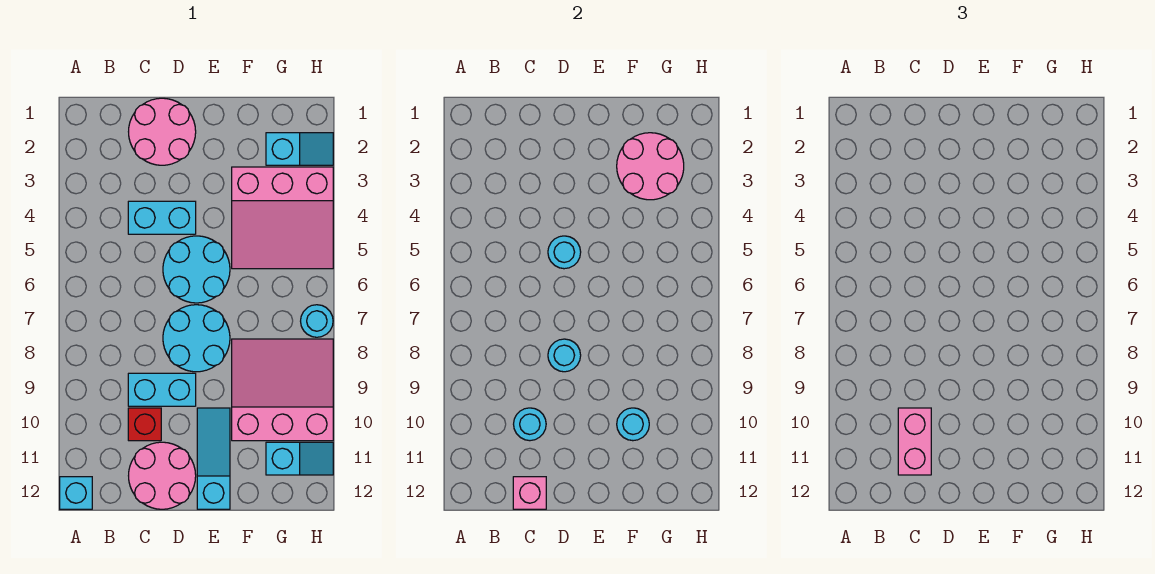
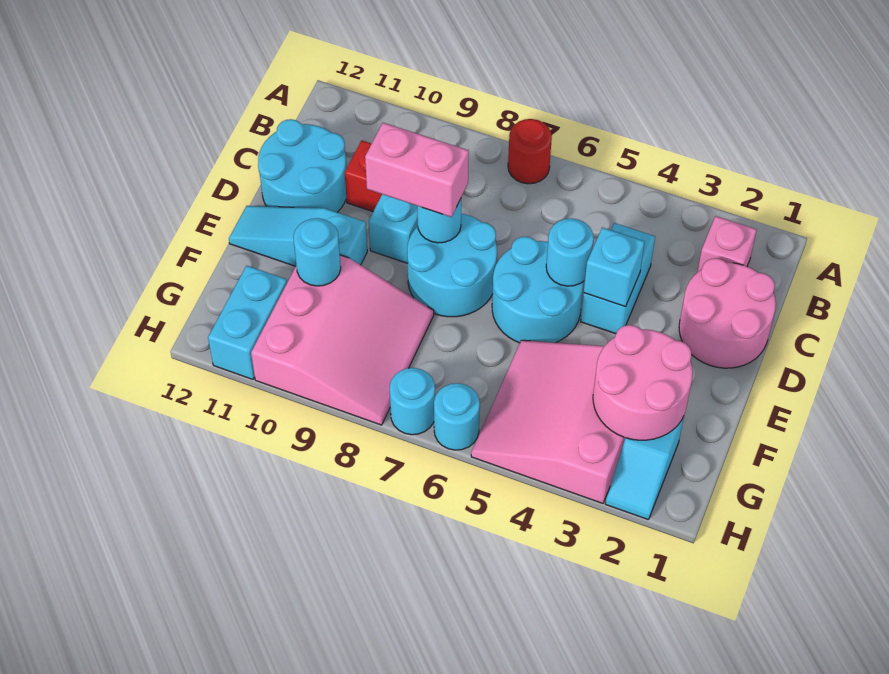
none -> red round brick A7 level 1
cyan brick A12 level 1 -> cyan brick D4 level 2
cyan round brick C10 level 2 -> cyan round brick H6 level 1
pink brick C10:C11 level 3 -> pink brick D8:D9 level 3
pink round brick C11:D12 level 1 -> cyan round brick C11:D12 level 1
pink brick C12 level 2 -> pink brick B2 level 1
cyan slope E10:E12 level 1 top 12 -> cyan slope E10:E12 level 1 top 10
cyan slope G11:H11 level 1 top G -> cyan brick G11:H11 level 1

